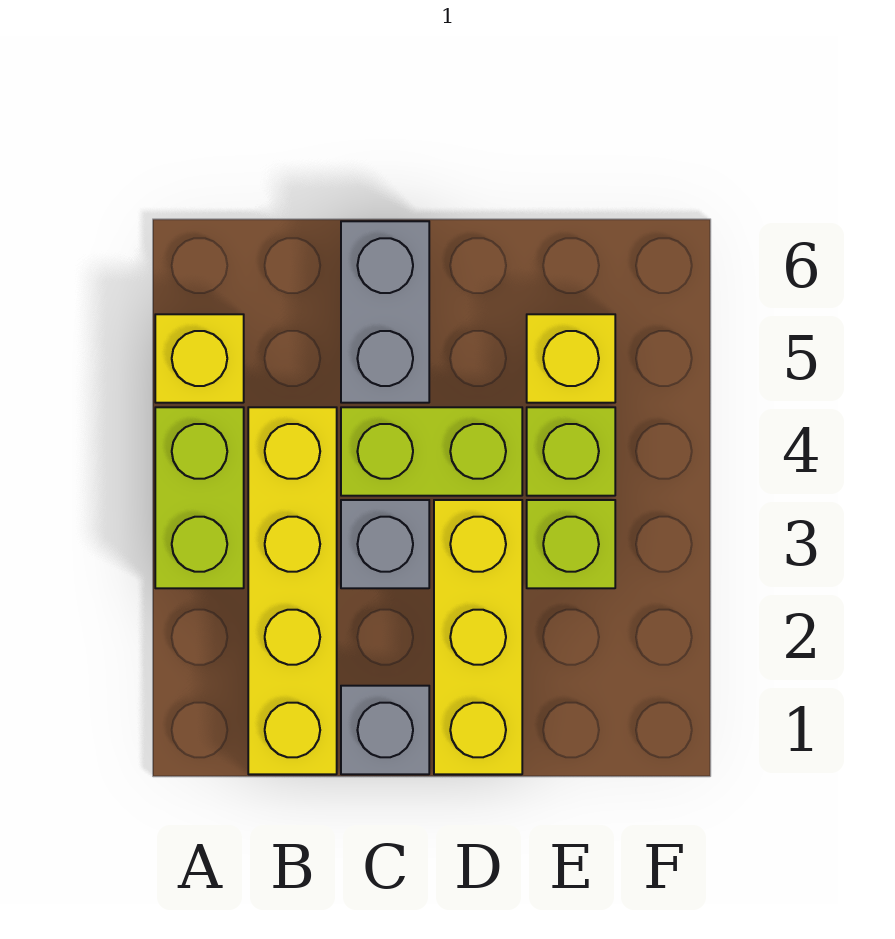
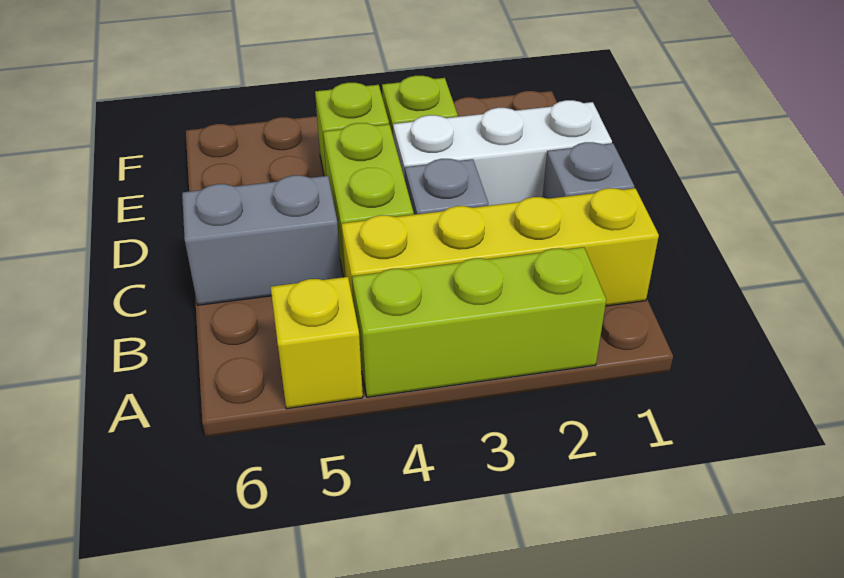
lime brick A3:A4 level 1 -> lime brick A2:A4 level 1
yellow brick D1:D3 level 1 -> white brick D1:D3 level 1
yellow brick E5 level 1 -> none

